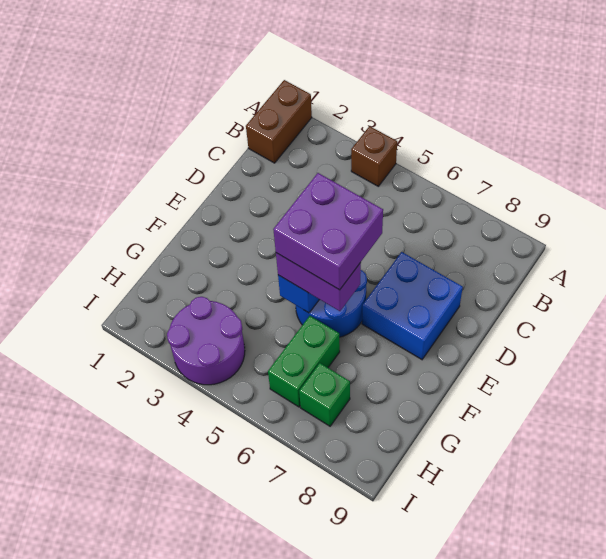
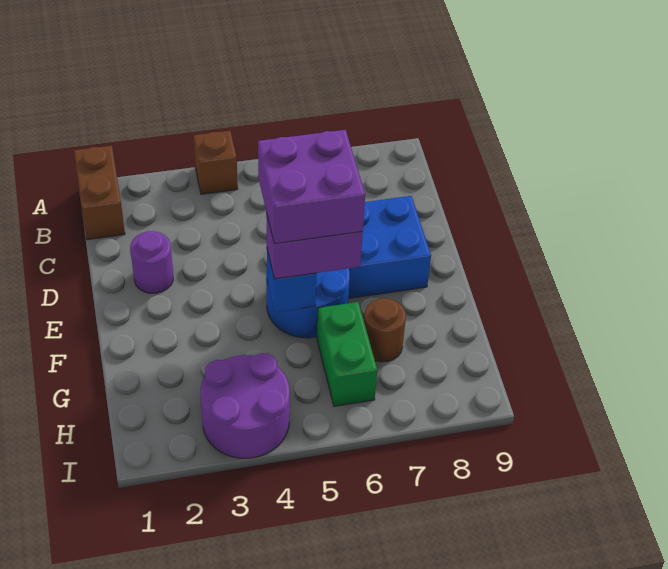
none -> purple round brick D2 level 1
none -> brown round brick G7 level 1
green brick H7 level 1 -> none

